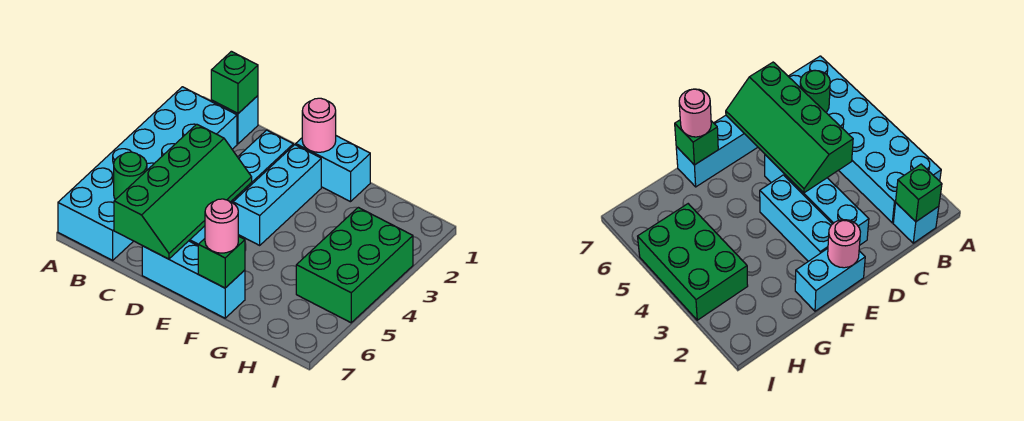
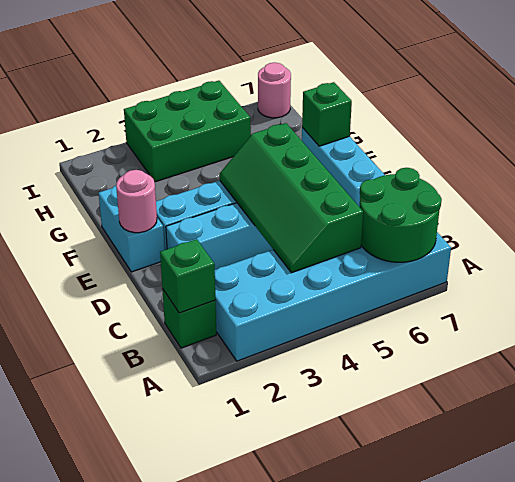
cyan brick B1 level 1 -> green brick B1 level 1
green round brick B6 level 2 -> green round brick A6:B7 level 2
green slope C4:D7 level 2 top C -> green slope B4:E5 level 2 top 5
pink round brick F7 level 3 -> pink round brick I7 level 1

